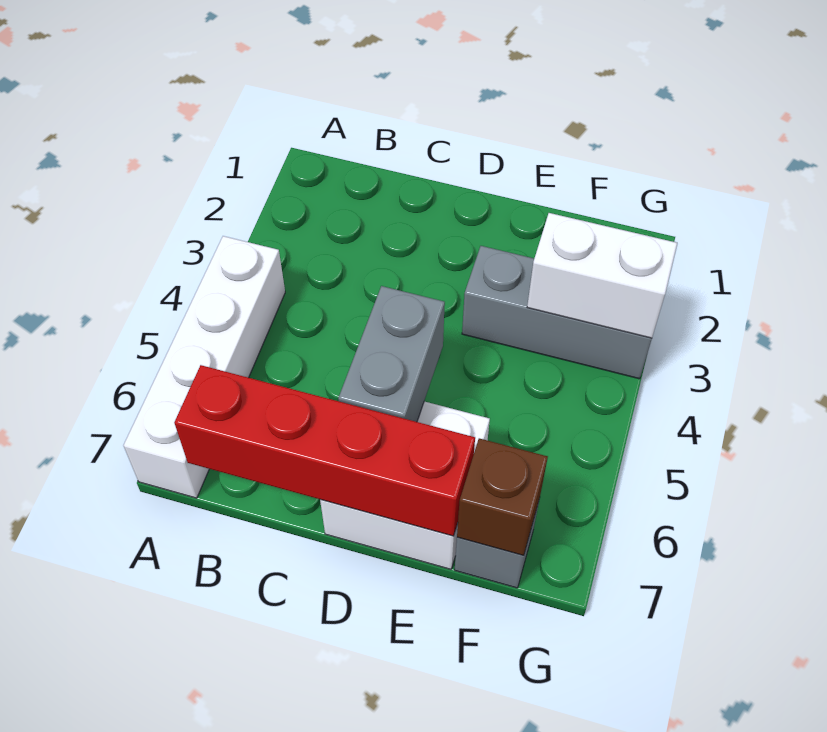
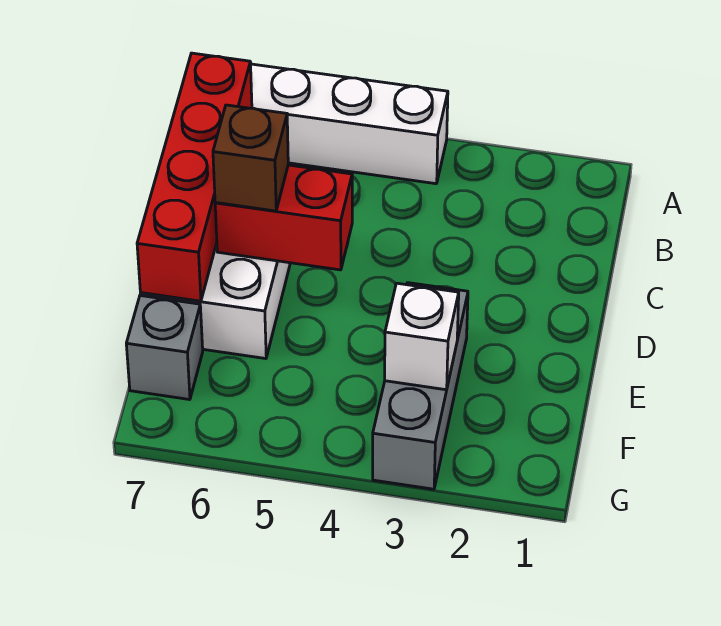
grey brick D5:D6 level 2 -> red brick D5:D6 level 2
white brick F3:G3 level 2 -> white brick F3 level 2
brown brick F7 level 2 -> brown brick D6 level 3

